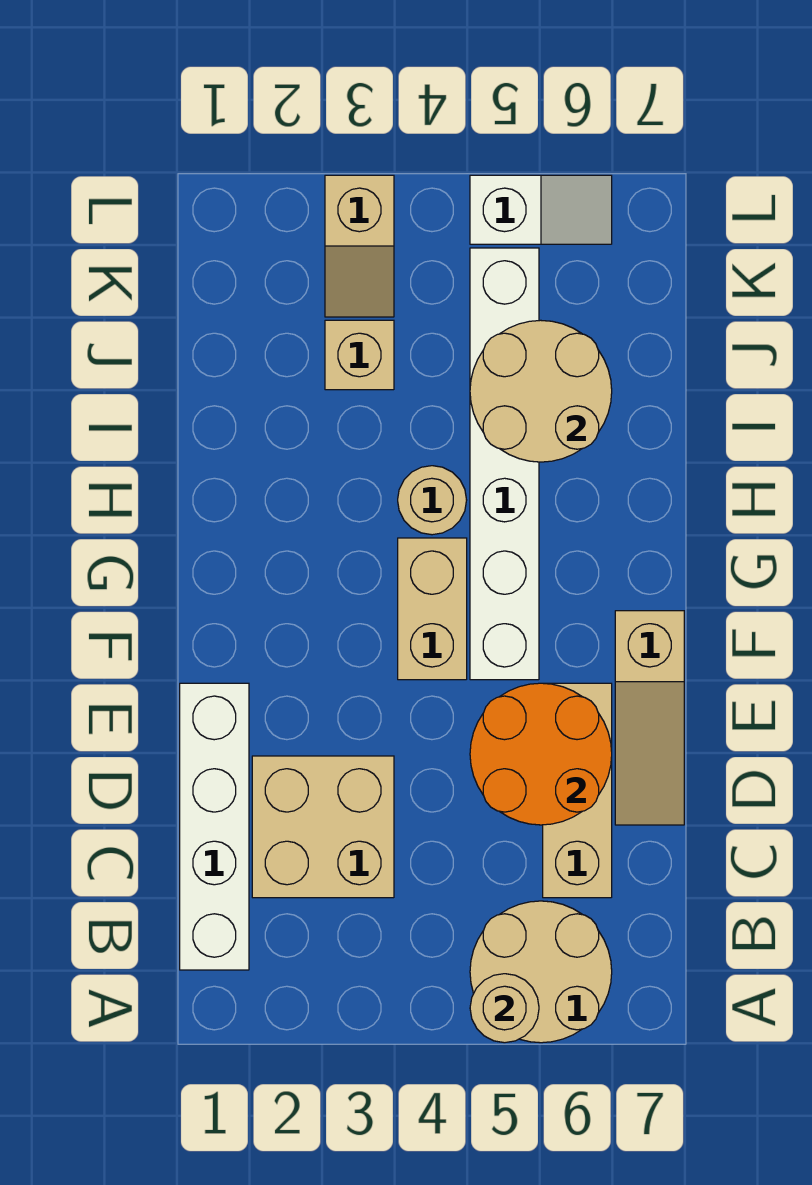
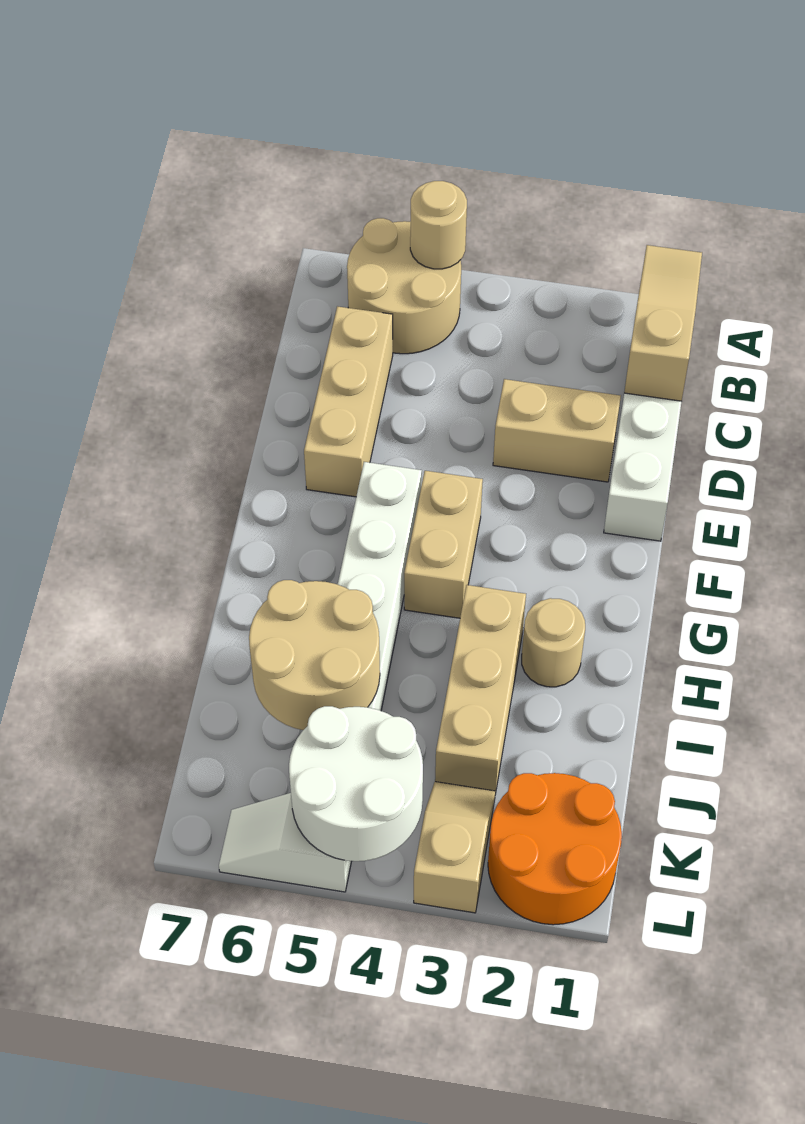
tan brick C2:D3 level 1 -> tan brick D2:D3 level 1
orange round brick D5:E6 level 2 -> orange round brick K1:L2 level 1
tan slope D7:F7 level 1 top F -> tan slope A1:C1 level 2 top C
tan round brick H4 level 1 -> tan round brick H2 level 1
tan brick J3 level 1 -> tan brick H3:J3 level 1
none -> white round brick K4:L5 level 2

